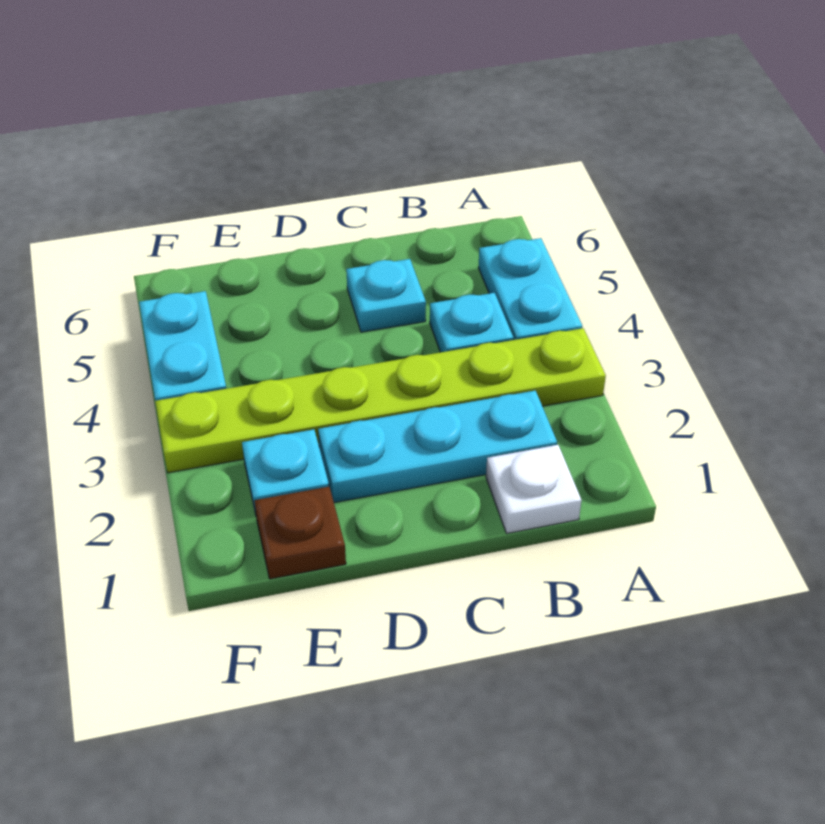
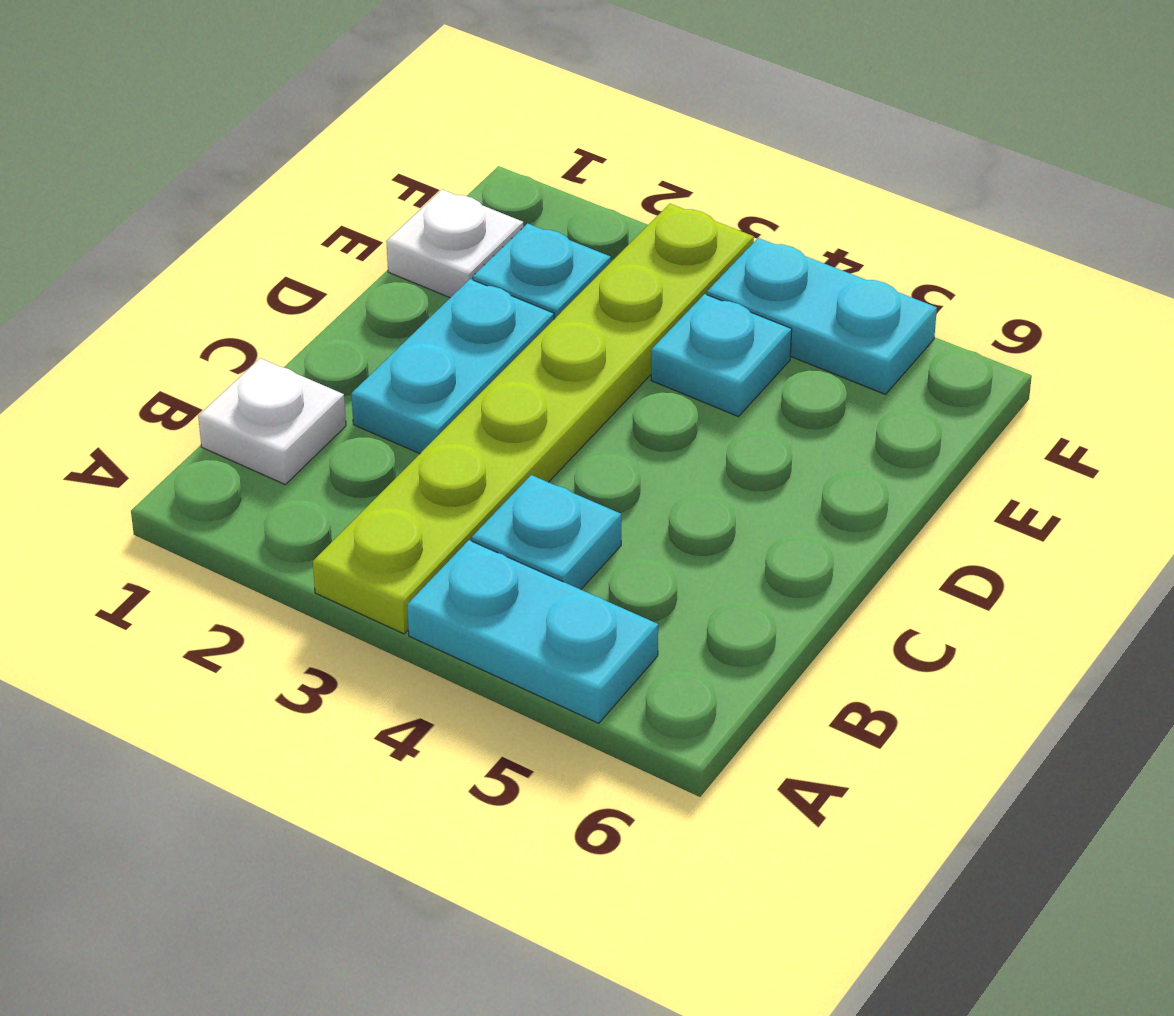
cyan plate B2:D2 level 1 -> cyan plate C2:D2 level 1
cyan plate C5 level 1 -> cyan plate E4 level 1
brown plate E1 level 1 -> white plate E1 level 1

